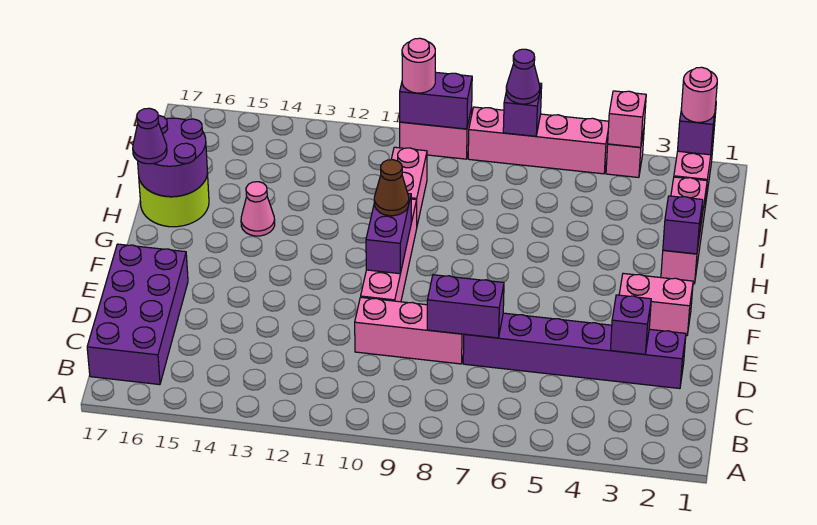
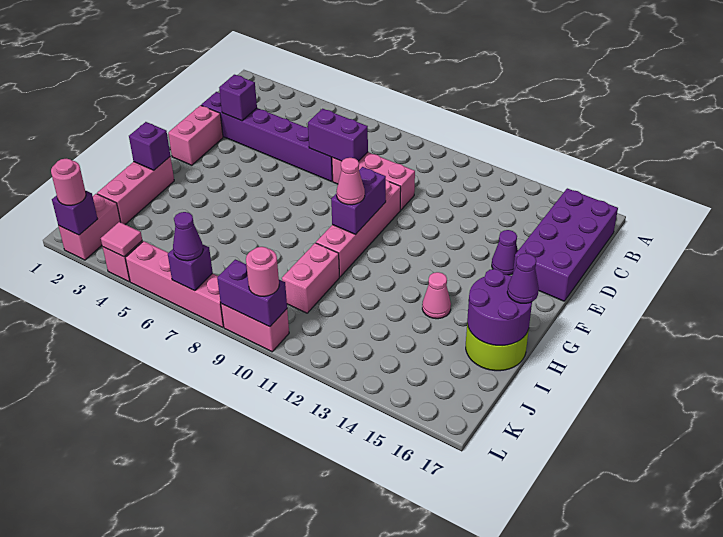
none -> purple cone E15 level 1
pink brick F2:F3 level 1 -> pink brick E2:F2 level 1
brown cone G10 level 3 -> pink cone G10 level 3
pink brick L4 level 2 -> pink tile L4 level 2

